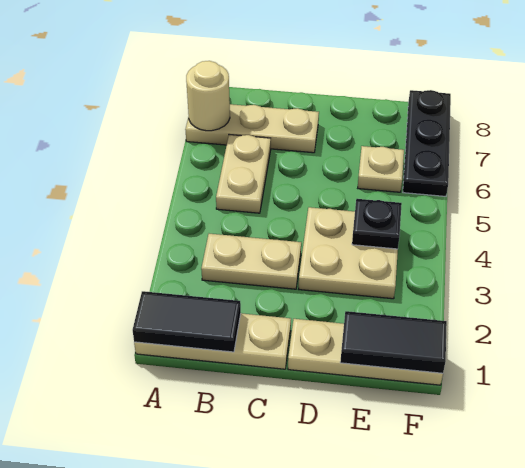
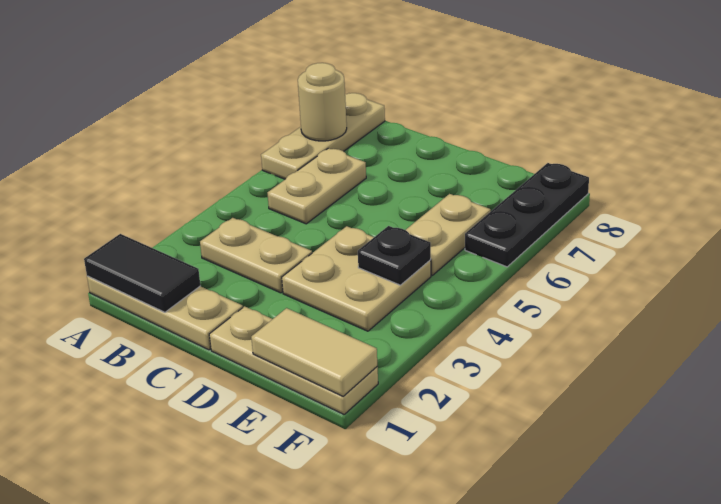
tan plate A7:C7 level 1 -> tan plate A6:A8 level 1
black tile E1:F1 level 2 -> tan tile E1:F1 level 2
tan plate E6 level 1 -> tan plate E5:E6 level 1

